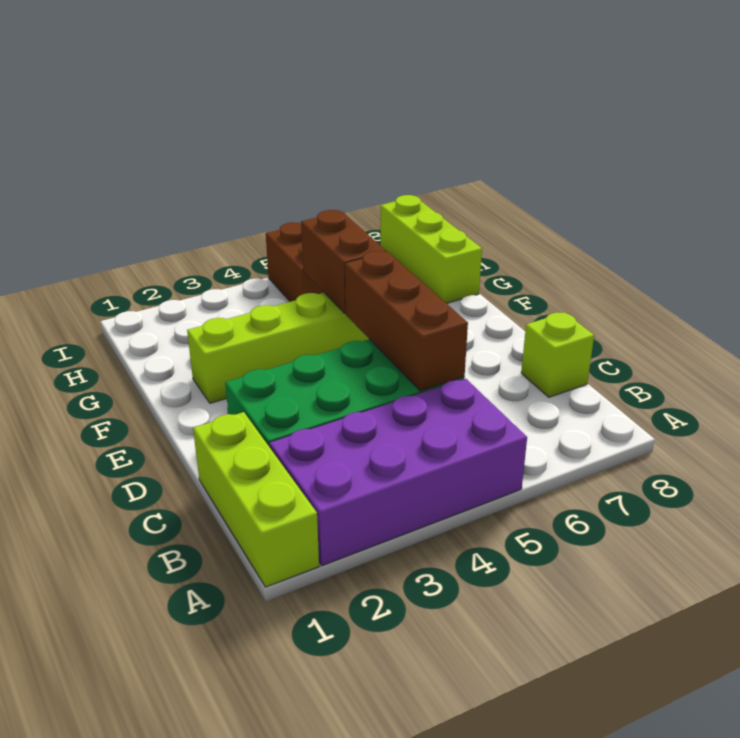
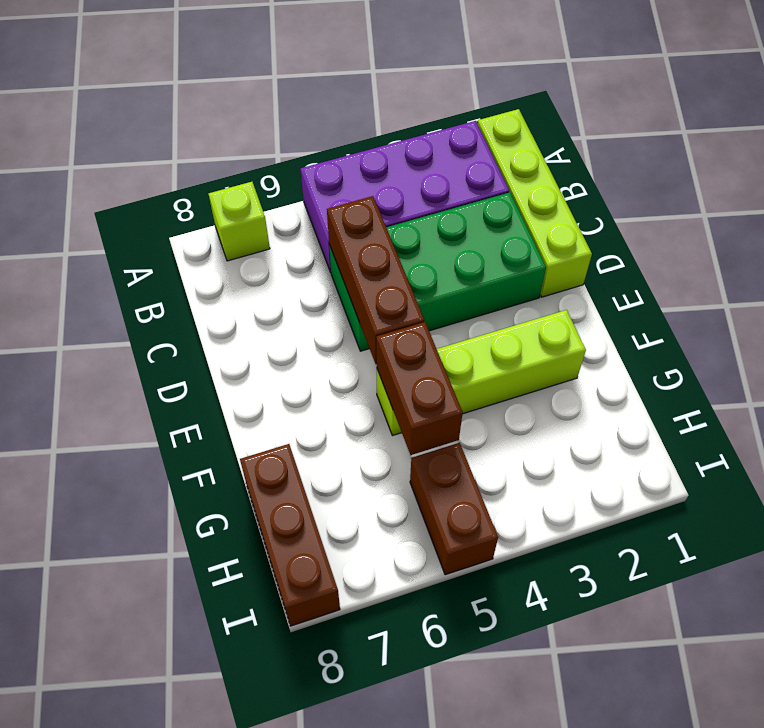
lime brick A1:C1 level 1 -> lime brick A1:D1 level 1
lime brick C8 level 1 -> lime brick A7 level 1
lime brick G8:I8 level 1 -> brown brick G8:I8 level 1

